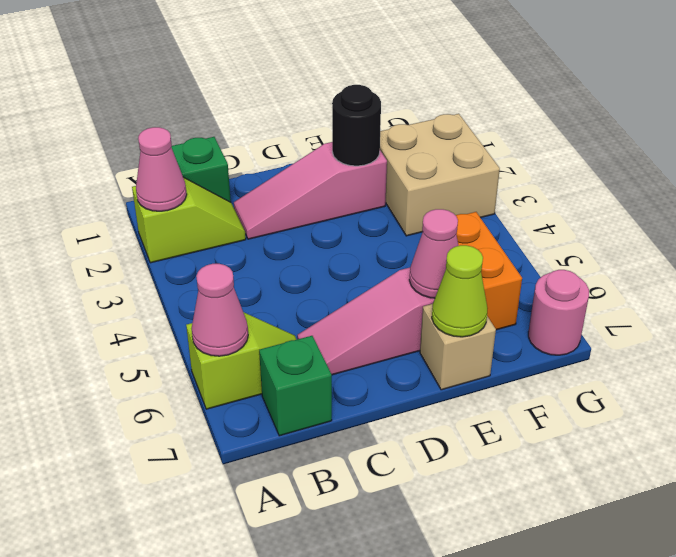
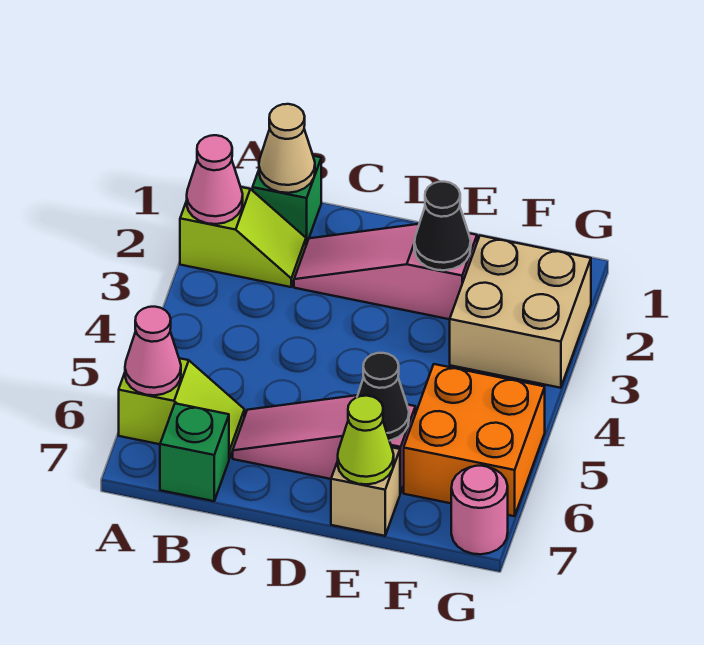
none -> tan cone B1 level 2
black round brick E2 level 2 -> black cone E2 level 2
pink cone E6 level 2 -> black cone E6 level 2
orange brick F5:F6 level 1 -> orange brick F5:G6 level 1

